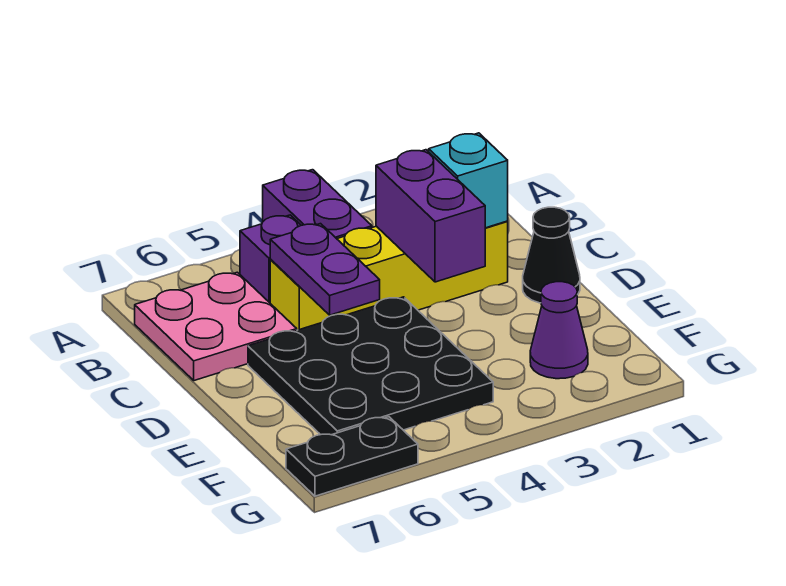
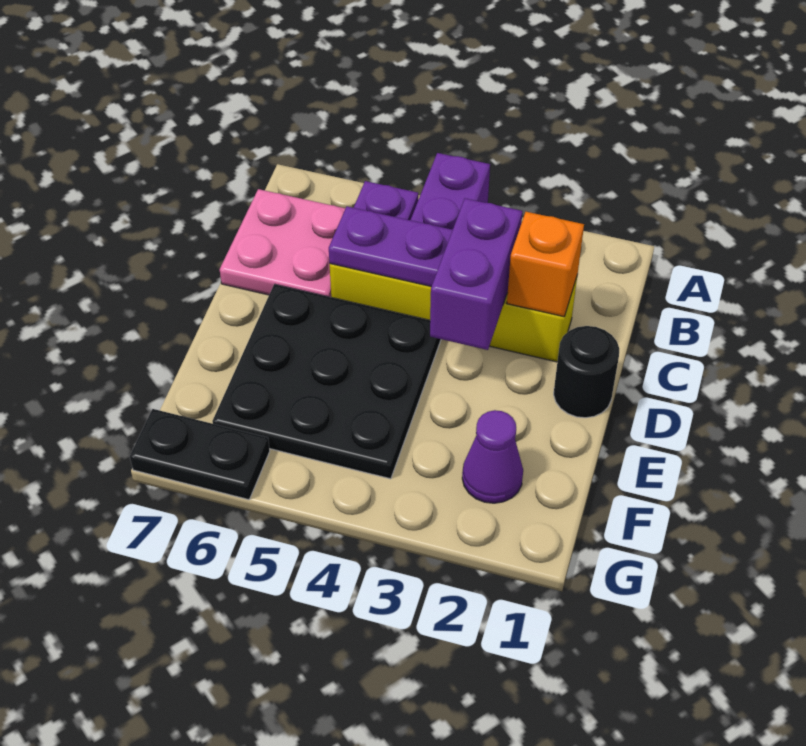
cyan brick C2 level 2 -> orange brick C2 level 2
purple plate C5:D5 level 2 -> purple plate C4:C5 level 2
black cone D1 level 1 -> black round brick D1 level 1

